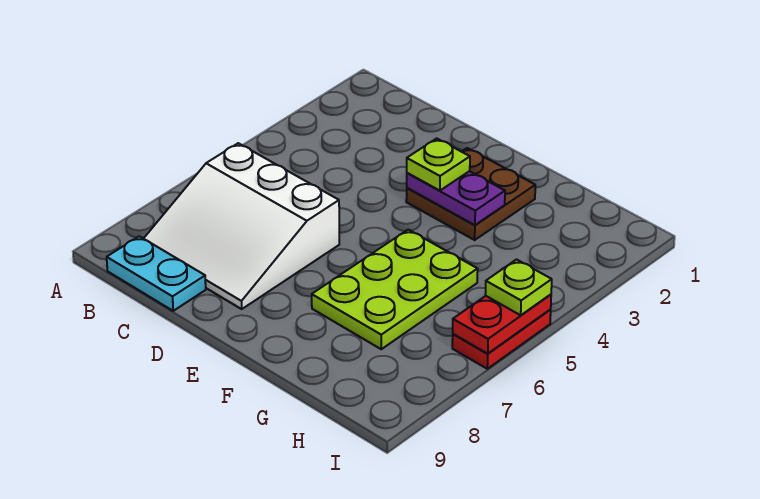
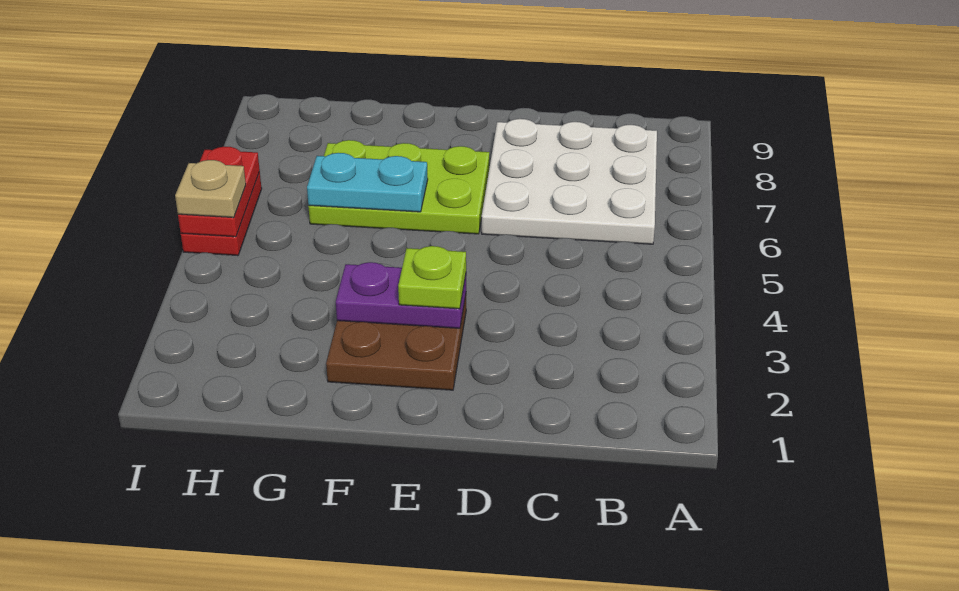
white slope B6:D8 level 1 top 6 -> white plate B6:D8 level 1
cyan plate B9:C9 level 1 -> cyan plate F6:G6 level 2
lime plate F5:G7 level 1 -> lime plate E6:G7 level 1
lime plate I5 level 3 -> tan plate I5 level 3

